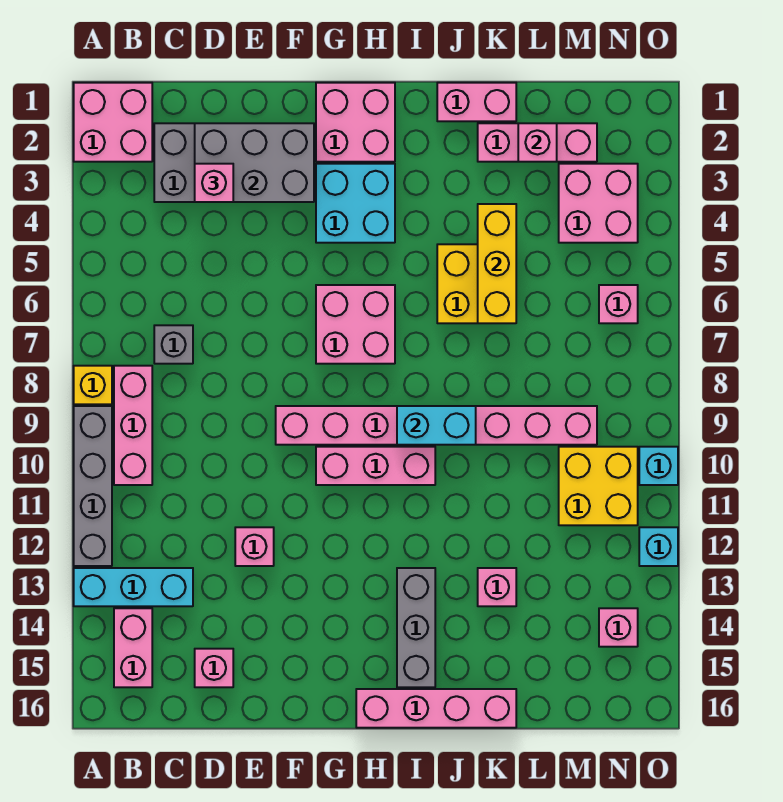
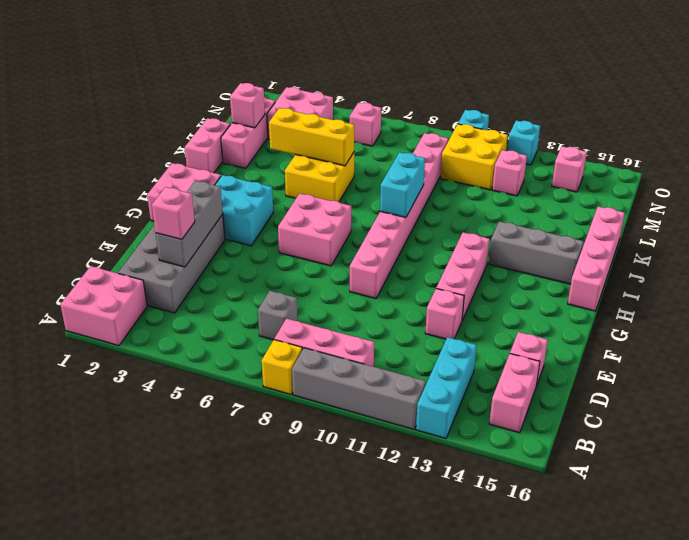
pink brick B14:B15 level 1 -> pink brick B15:C15 level 1
grey brick D2:F3 level 2 -> grey brick D3:F3 level 2
pink brick G10:I10 level 1 -> pink brick F12:H12 level 1
pink brick K13 level 1 -> pink brick M12 level 1

